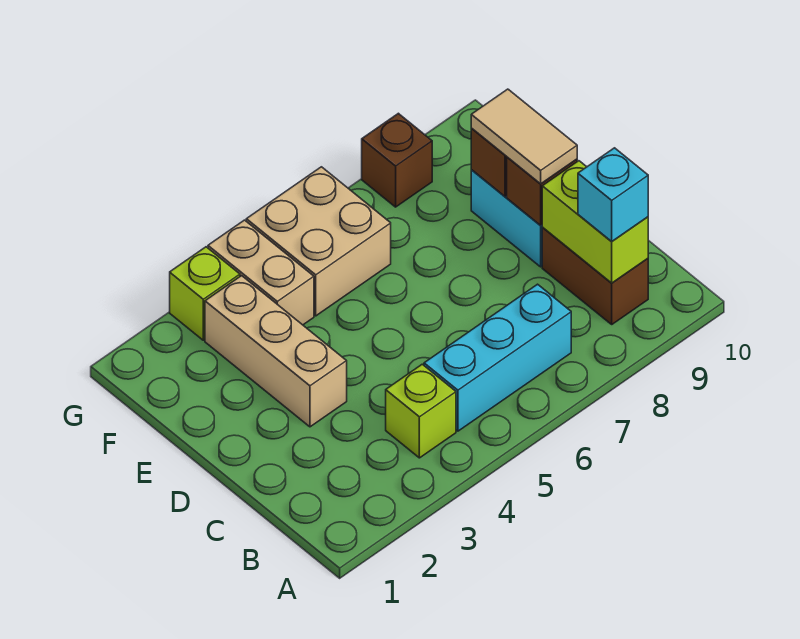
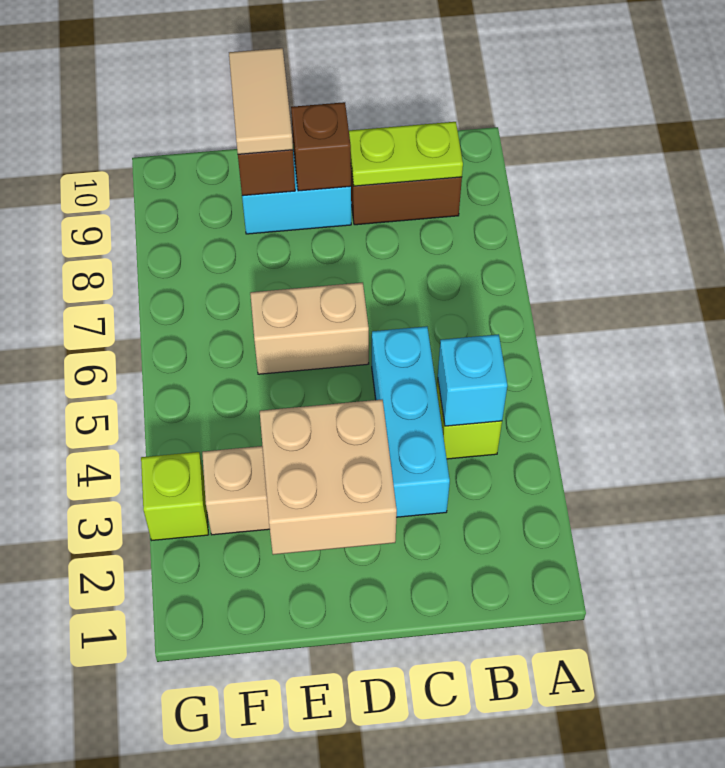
cyan brick B5:B7 level 1 -> cyan brick C3:C5 level 1
lime brick B9:C9 level 2 -> lime plate B9:C9 level 2
cyan brick B9 level 3 -> cyan brick B4 level 2
tan tile D9:E9 level 3 -> tan tile E9:E10 level 3
tan brick F4:G4 level 1 -> tan brick D6:E6 level 1
tan brick F5:G6 level 1 -> tan brick D2:E3 level 2
brown brick G8 level 1 -> none

